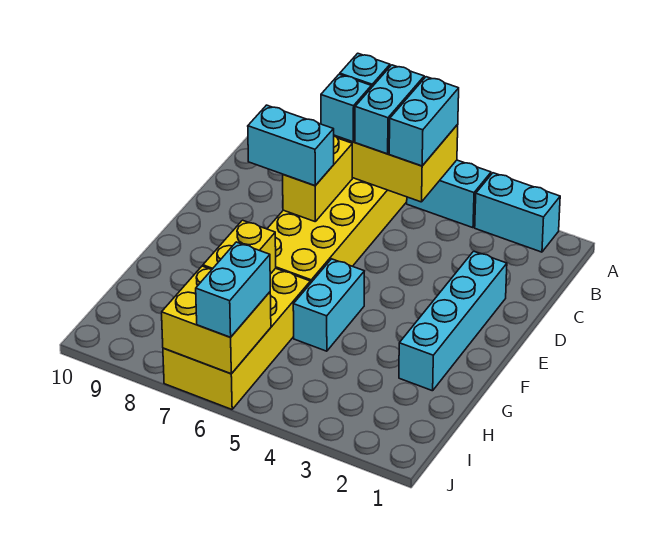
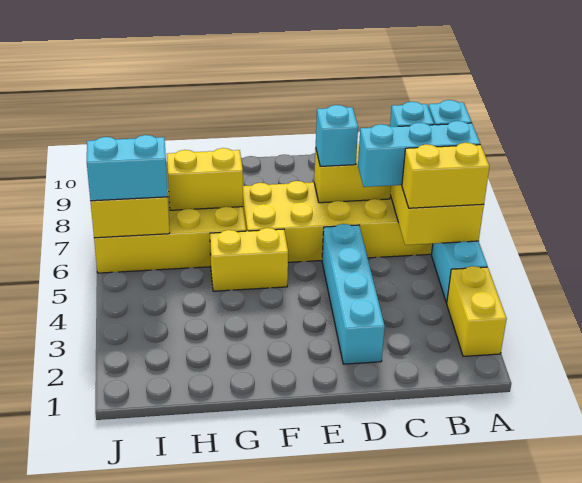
cyan brick A2:A3 level 1 -> yellow brick A2:A3 level 1
cyan brick A5:B5 level 3 -> yellow brick A5:B5 level 3
cyan brick A6:B6 level 3 -> cyan brick A6:C6 level 3
cyan brick D2:G2 level 1 -> cyan brick D2:D5 level 1
cyan brick D7:D8 level 3 -> cyan brick D7 level 3
cyan brick F5:G5 level 1 -> yellow brick F5:G5 level 1

